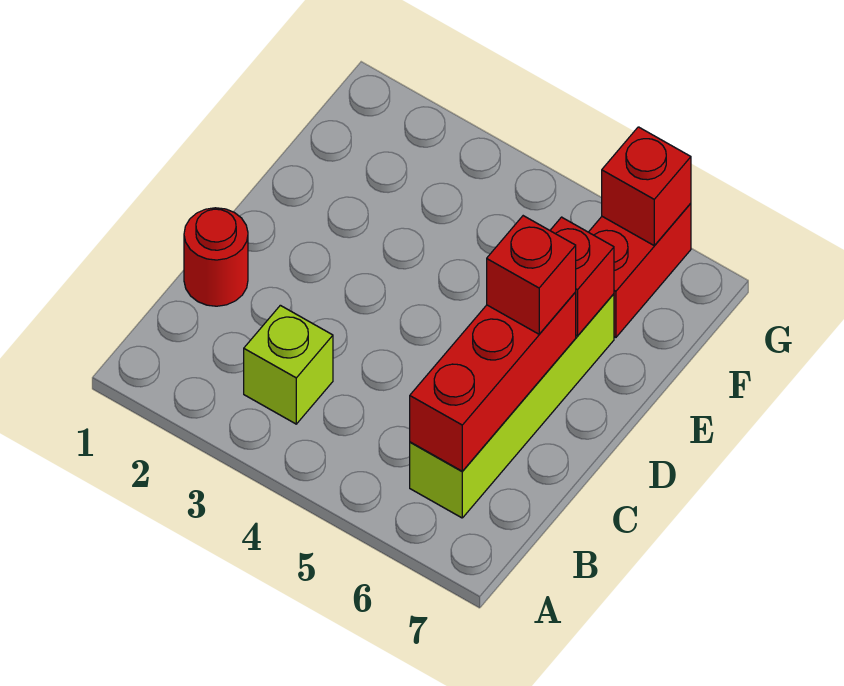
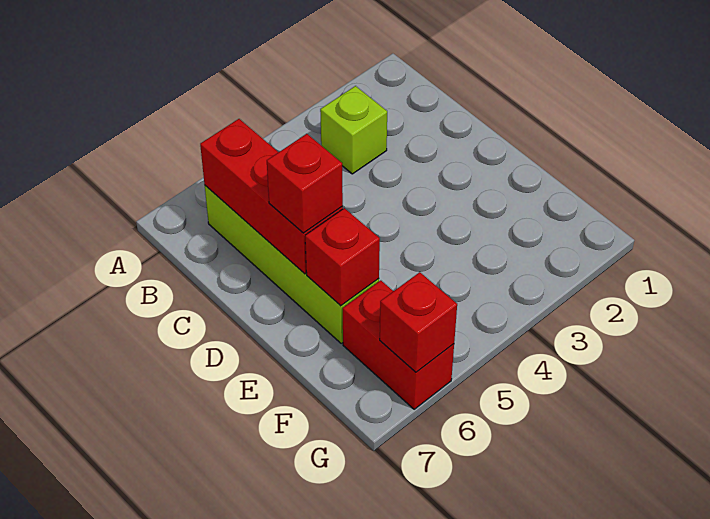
red round brick C1 level 1 -> none

